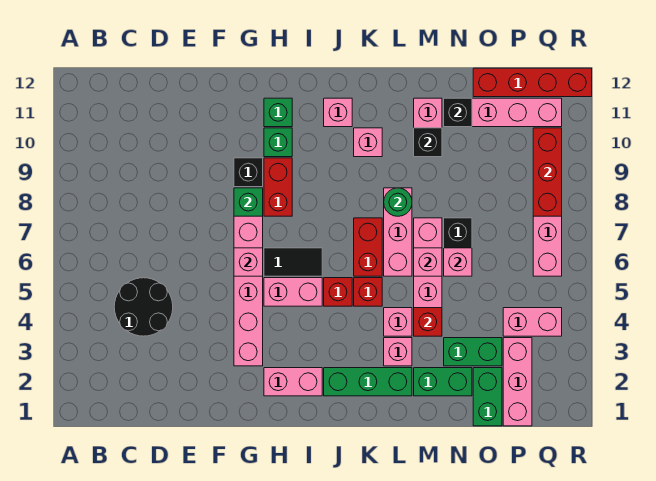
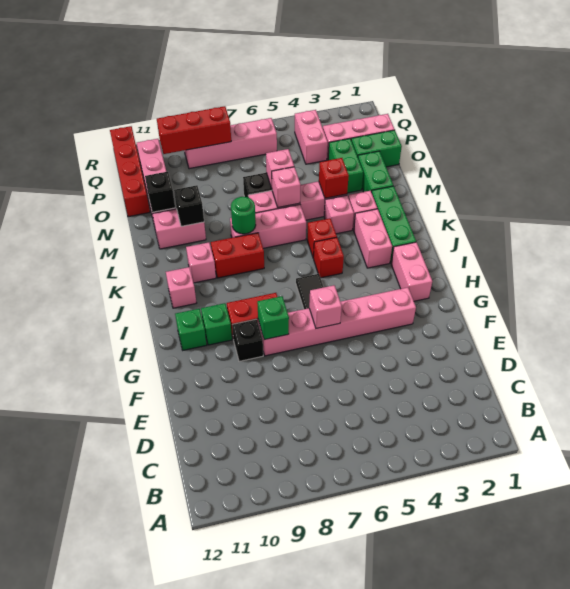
black round brick C4:D5 level 1 -> none
pink brick H5:I5 level 1 -> pink brick J3:K3 level 1
red brick K6:K7 level 1 -> red brick K8:K9 level 1

